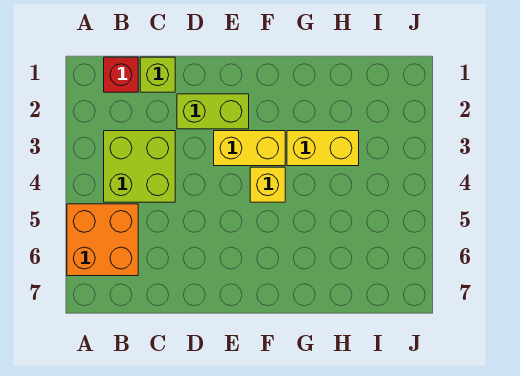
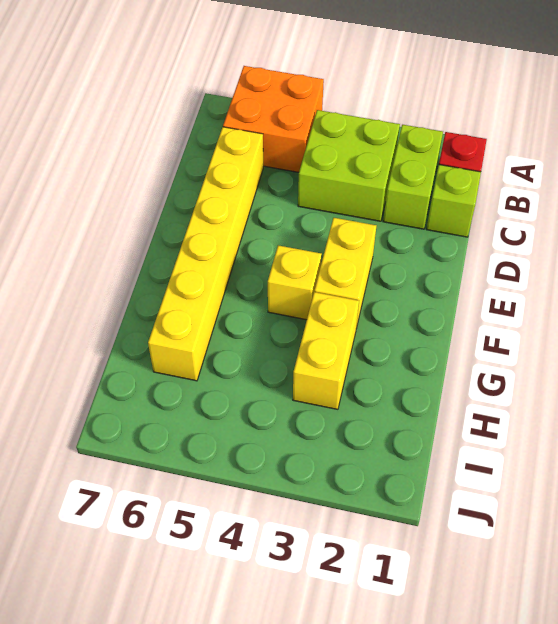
none -> yellow brick C6:H6 level 1
lime brick D2:E2 level 1 -> lime brick B2:C2 level 1

